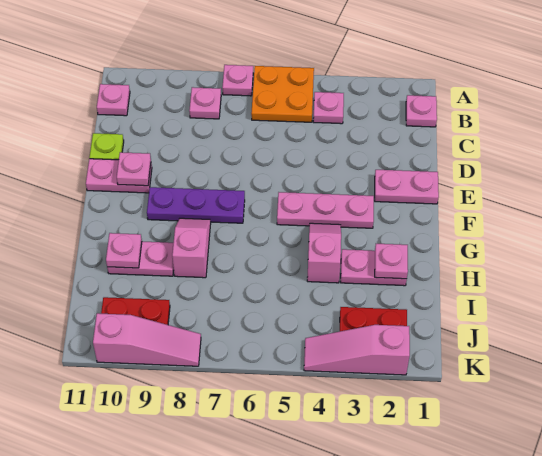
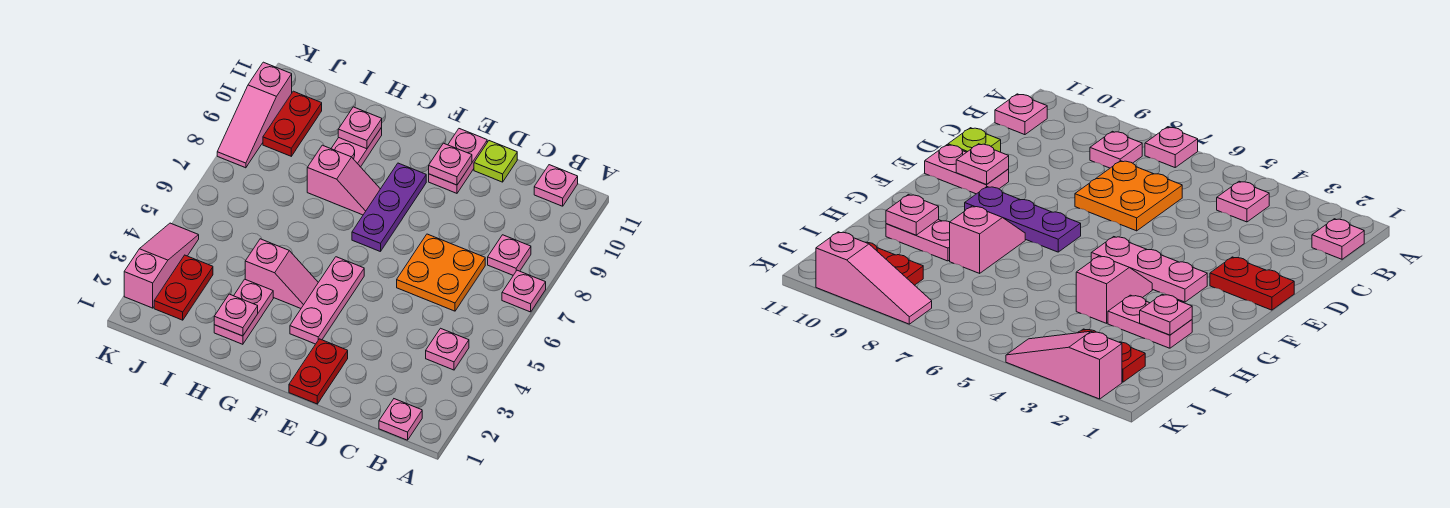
orange plate A5:B6 level 1 -> orange plate C6:D7 level 1
pink plate E1:E2 level 1 -> red plate E1:E2 level 1

